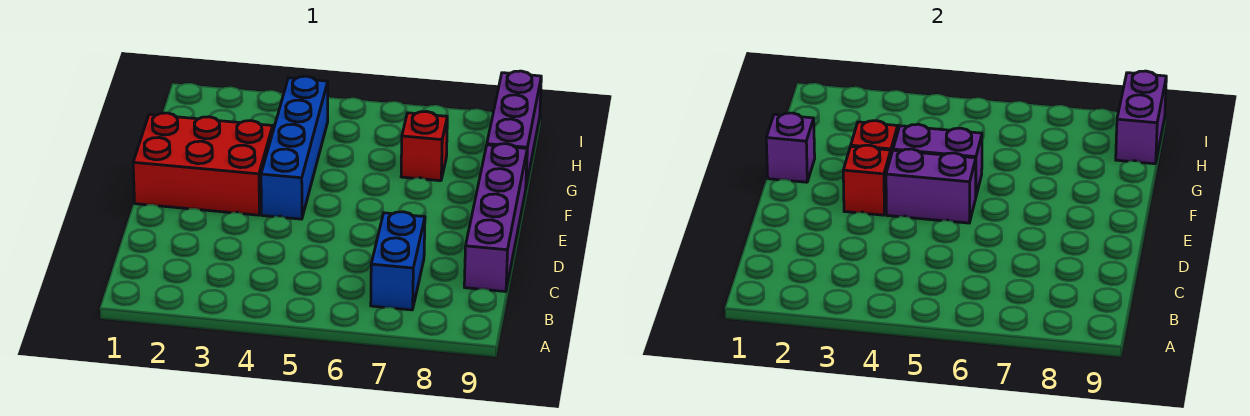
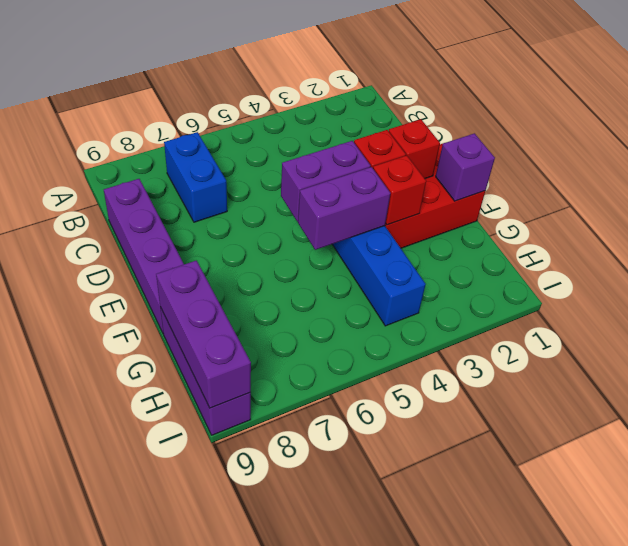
red brick G7 level 1 -> red brick E2 level 2
purple brick H9:I9 level 2 -> purple brick G9:I9 level 2

